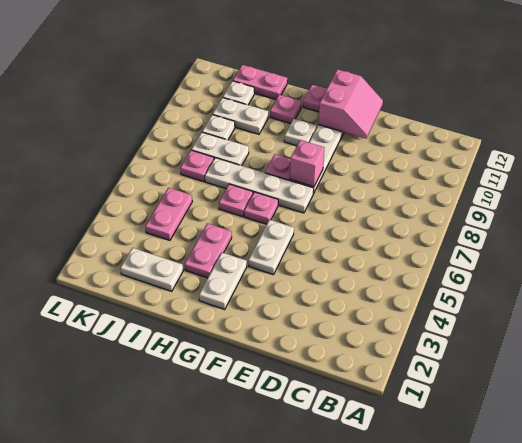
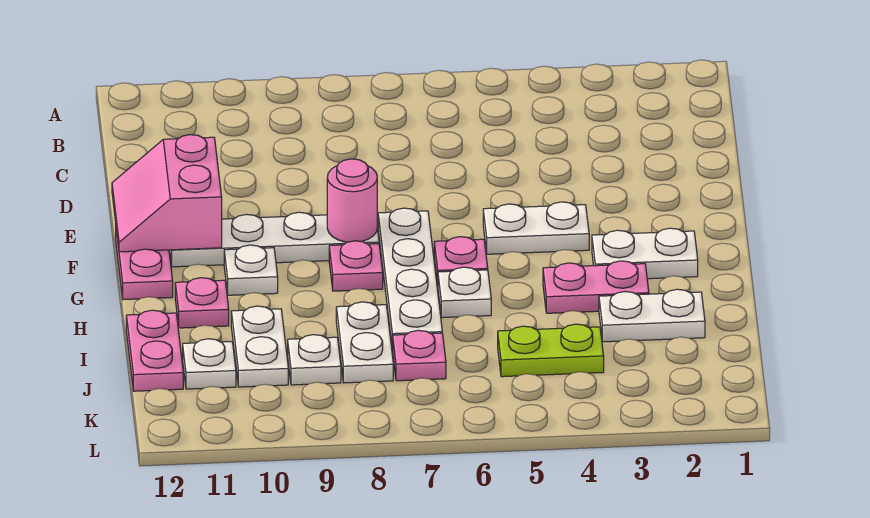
pink slope E11:F12 level 2 top F -> pink slope E11:F12 level 2 top 11
pink brick F8 level 2 -> pink round brick F8 level 2
pink plate H6 level 1 -> white plate H6 level 1
white plate I2:J2 level 1 -> white plate I2:I3 level 1
pink plate J4:J5 level 1 -> lime plate J4:J5 level 1

